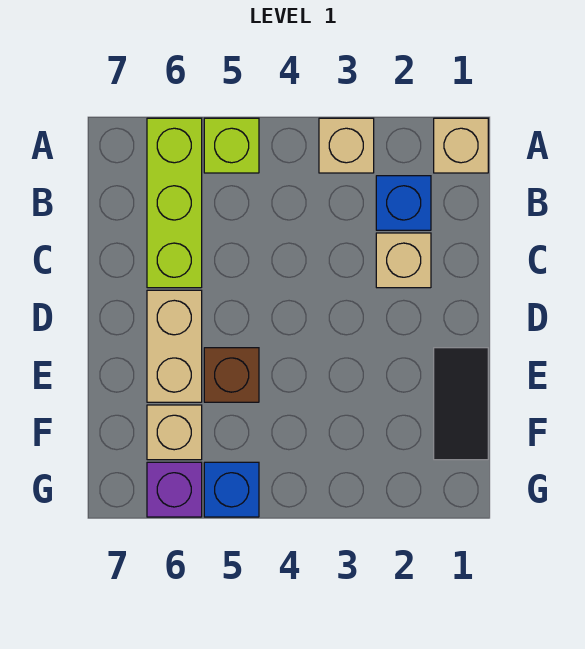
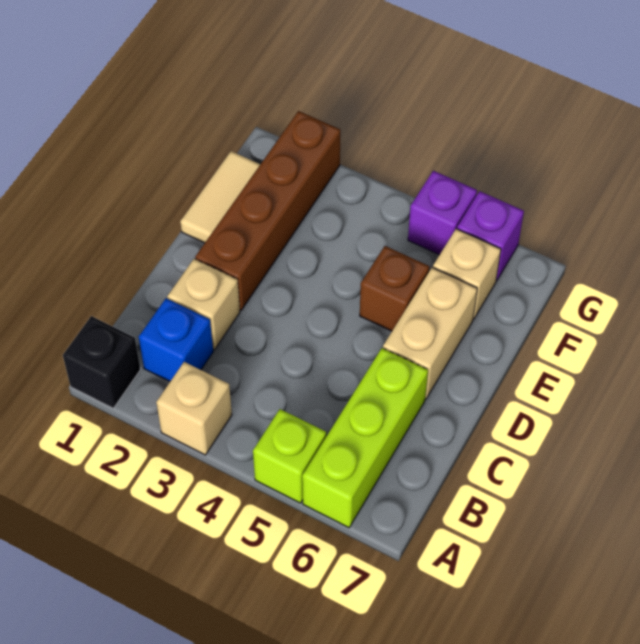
tan brick A1 level 1 -> black brick A1 level 1
none -> brown brick D2:G2 level 1
black tile E1:F1 level 1 -> tan tile E1:F1 level 1
blue brick G5 level 1 -> purple brick G5 level 1

